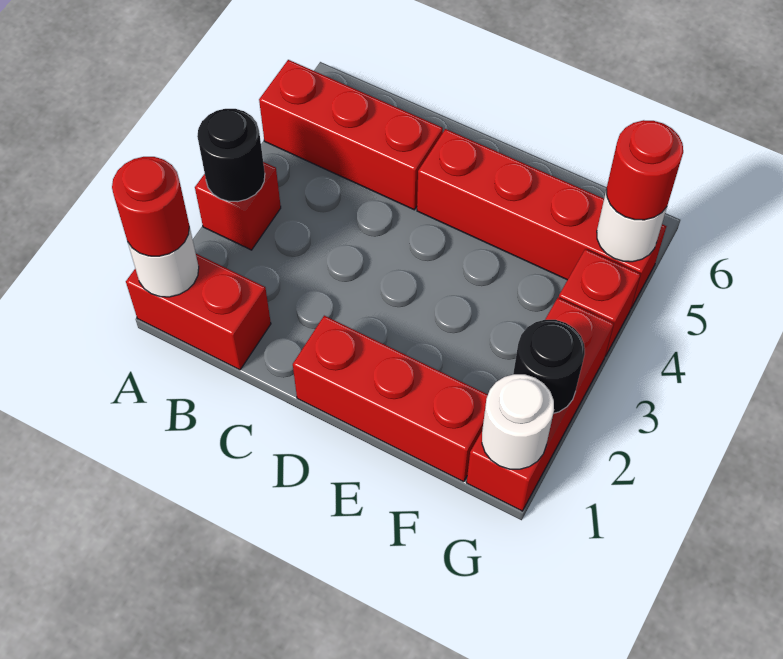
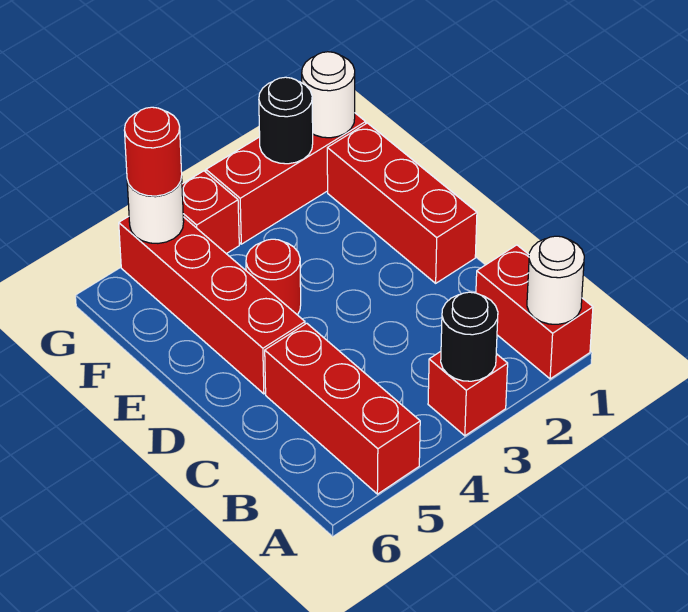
red round brick A1 level 3 -> red round brick E4 level 1

